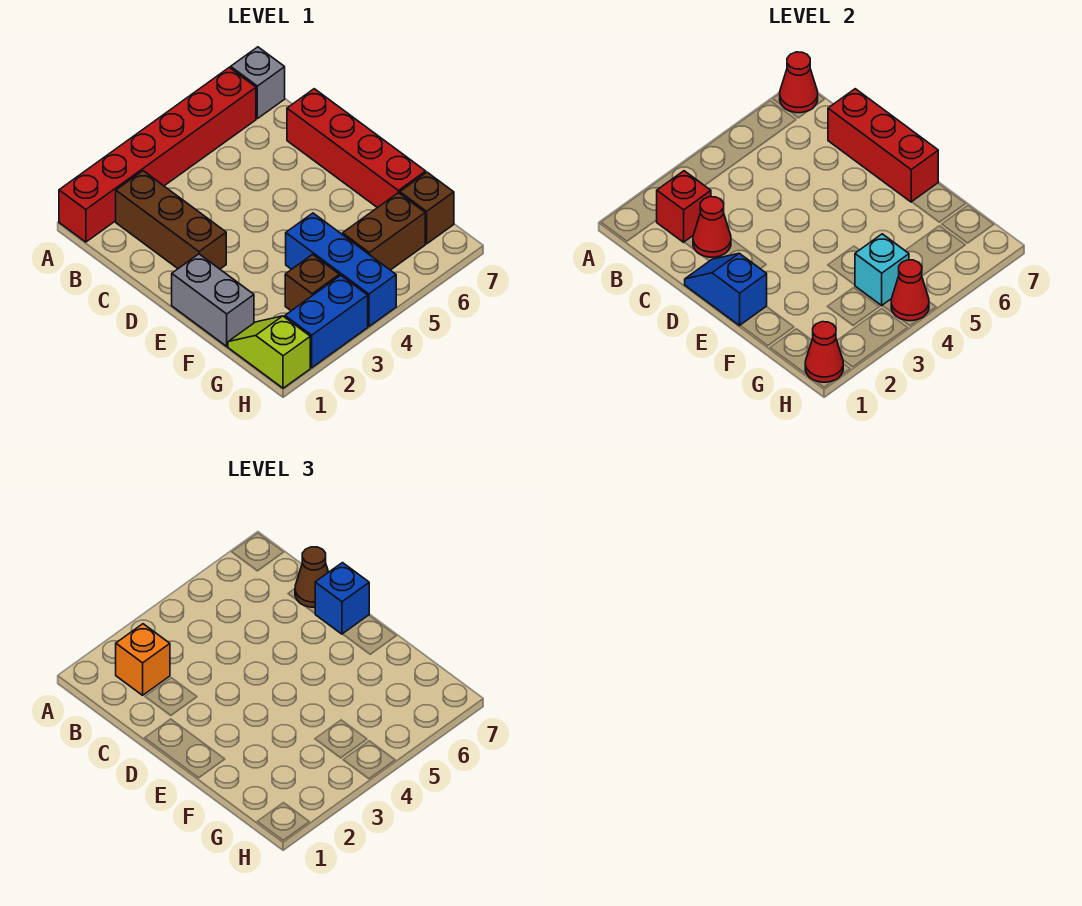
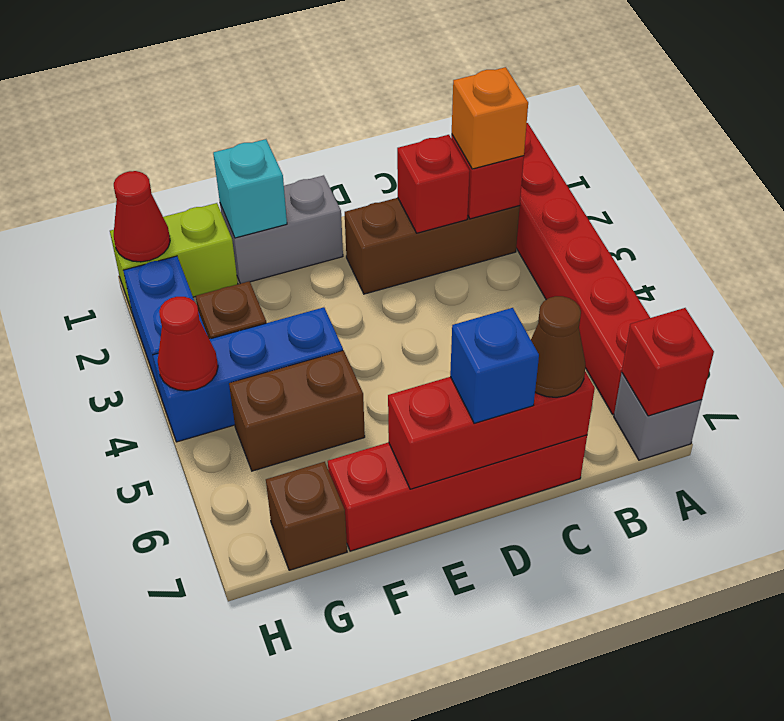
red cone A7 level 2 -> red brick A7 level 2
red cone C2 level 2 -> red brick C2 level 2
blue slope D1:E1 level 2 top E -> none
lime slope G1:H1 level 1 top H -> lime brick G1:H1 level 1
cyan brick G4 level 2 -> cyan brick F1 level 2
brown brick G5:G6 level 1 -> brown brick F5:G5 level 1

